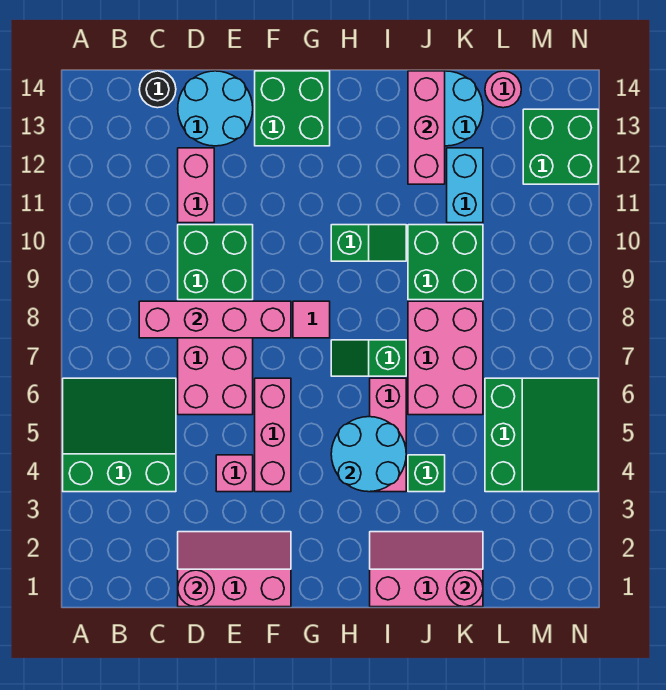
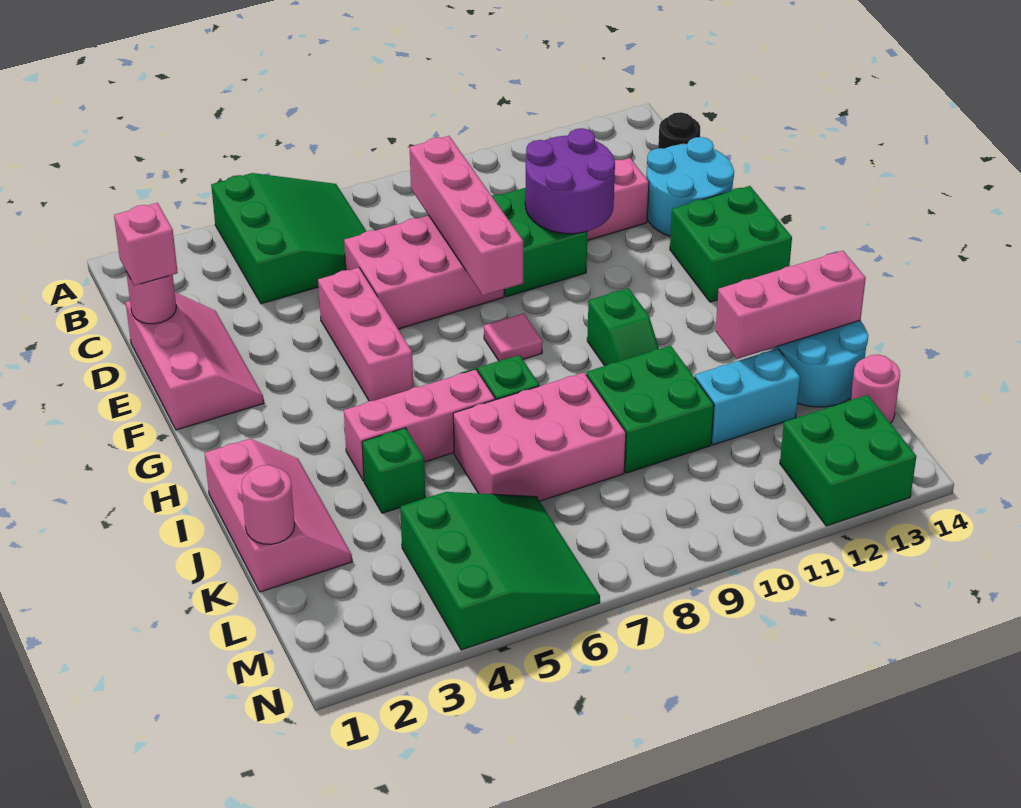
none -> purple round brick D10:E11 level 2
pink brick E4 level 1 -> pink brick D1 level 3
pink brick F4:F6 level 1 -> pink brick E5:G5 level 1
cyan round brick H4:I5 level 2 -> none
green slope L4:N6 level 1 top L -> green slope L4:N6 level 1 top 4

